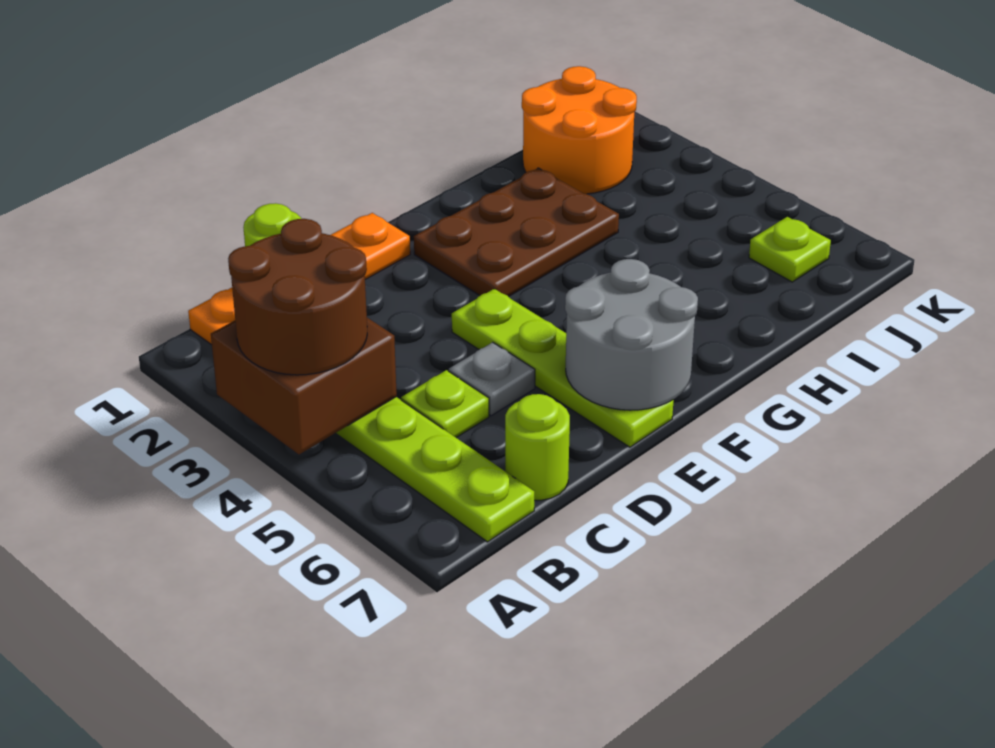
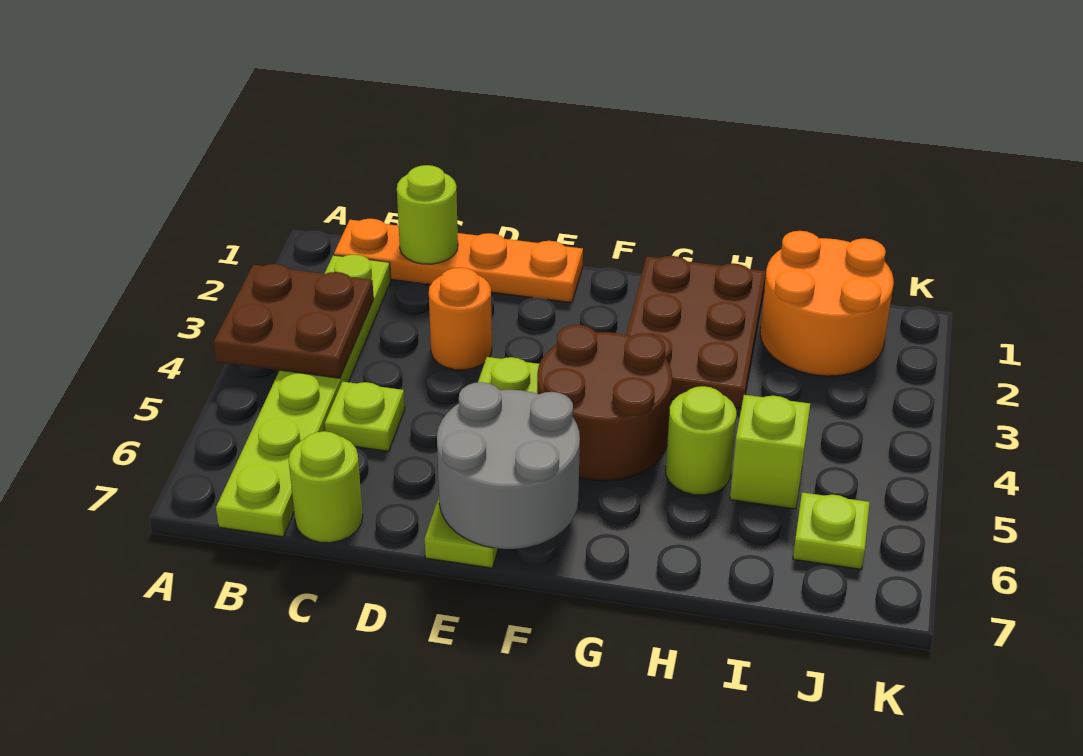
brown brick A3:B4 level 2 -> brown plate A3:B4 level 2
brown round brick A3:B4 level 3 -> brown round brick F4:G5 level 1
none -> orange round brick D3 level 1
grey plate D5 level 1 -> none
brown plate F2:H3 level 1 -> brown plate G1:H3 level 1
none -> lime round brick H5 level 1
none -> lime brick I5 level 1

